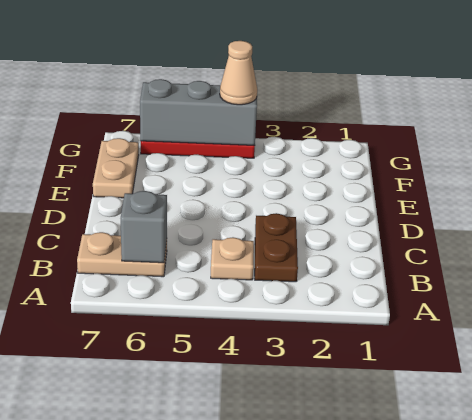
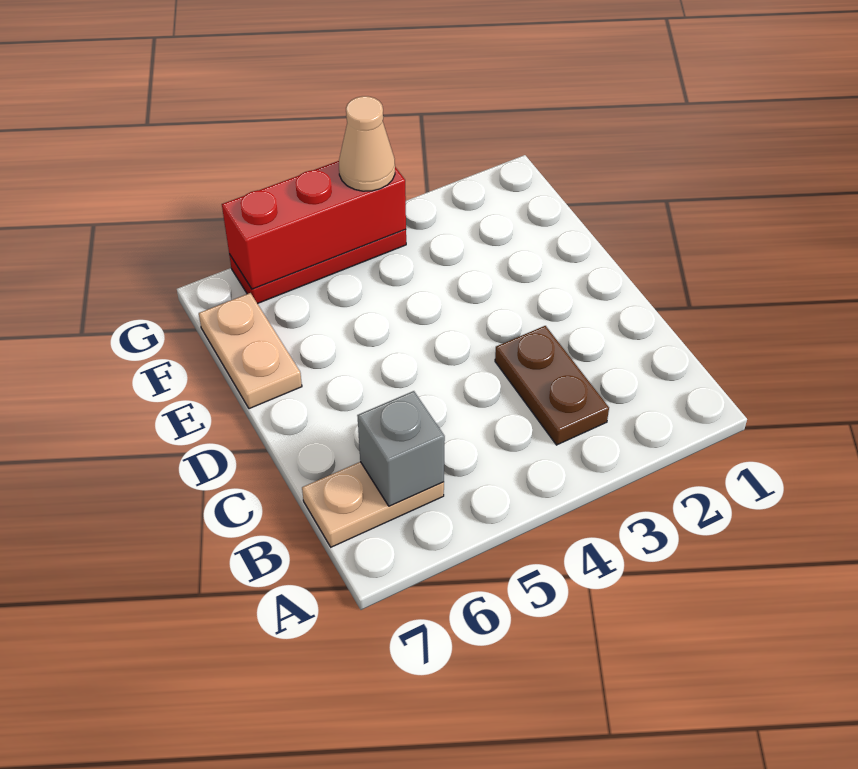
tan plate B4 level 1 -> none
grey brick G4:G6 level 2 -> red brick G4:G6 level 2

